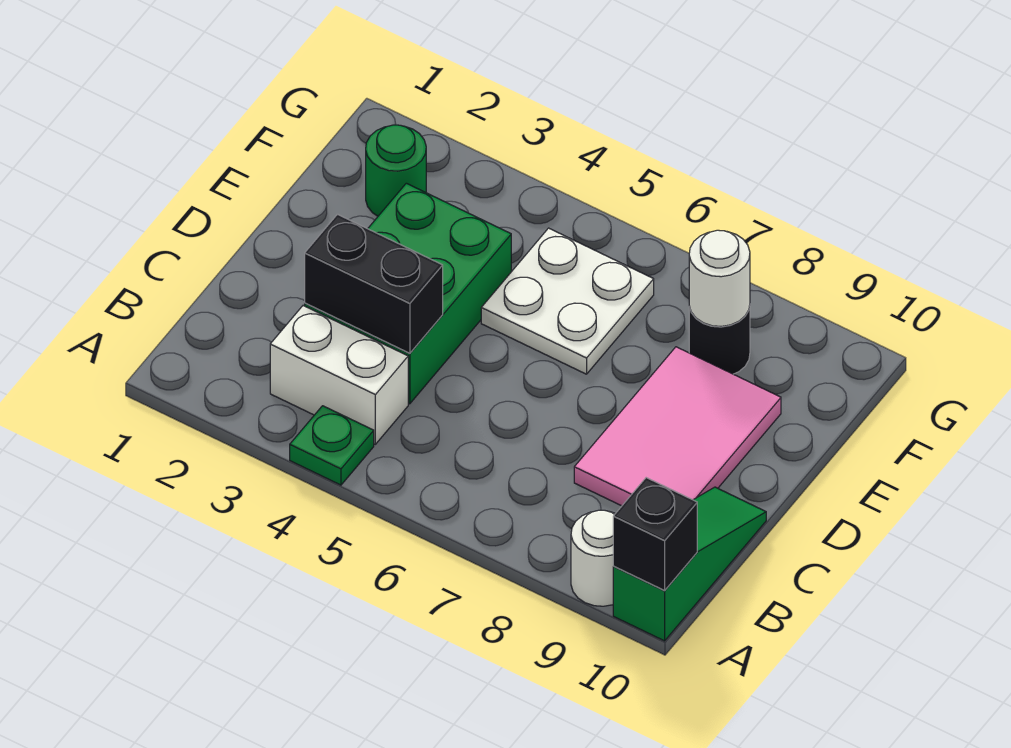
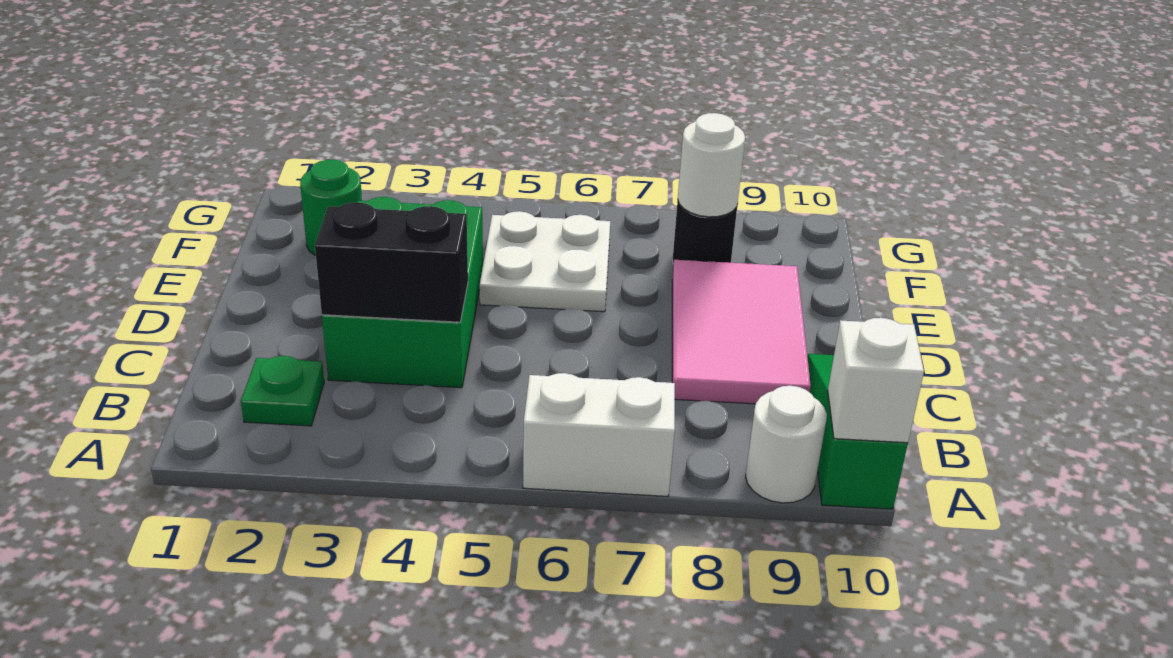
green plate A4 level 1 -> green plate B2 level 1
black brick A10 level 2 -> white brick A10 level 2
white brick B3:B4 level 1 -> white brick A6:A7 level 1

